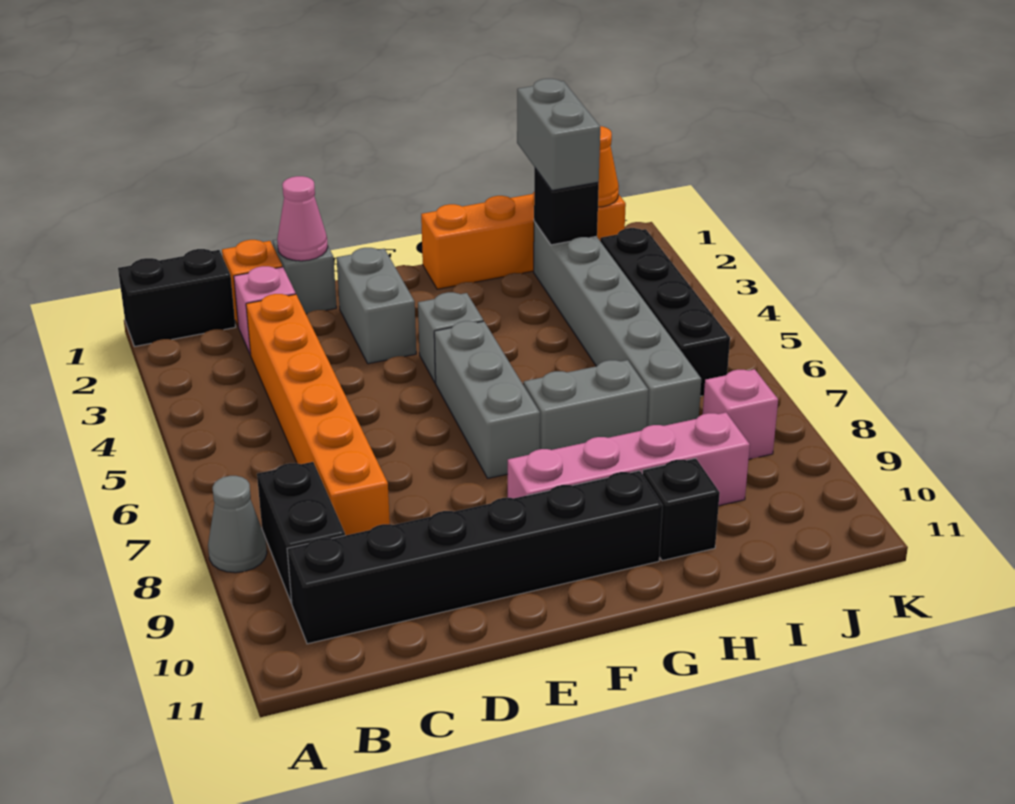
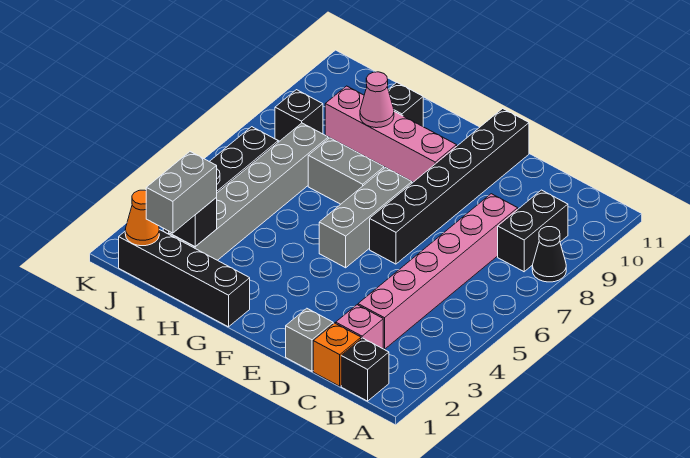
black brick A1:B1 level 1 -> black brick B1 level 1
grey cone A8 level 1 -> black cone A8 level 1
black brick B10:G10 level 1 -> black brick E6:E11 level 1
orange brick C3:C8 level 1 -> pink brick C3:C8 level 1
pink cone D1 level 2 -> pink cone H9 level 2
grey brick E2:E3 level 1 -> none
grey brick F4 level 1 -> none
orange brick G1:J1 level 1 -> black brick G1:J1 level 1
pink brick J8 level 1 -> black brick J8 level 1

